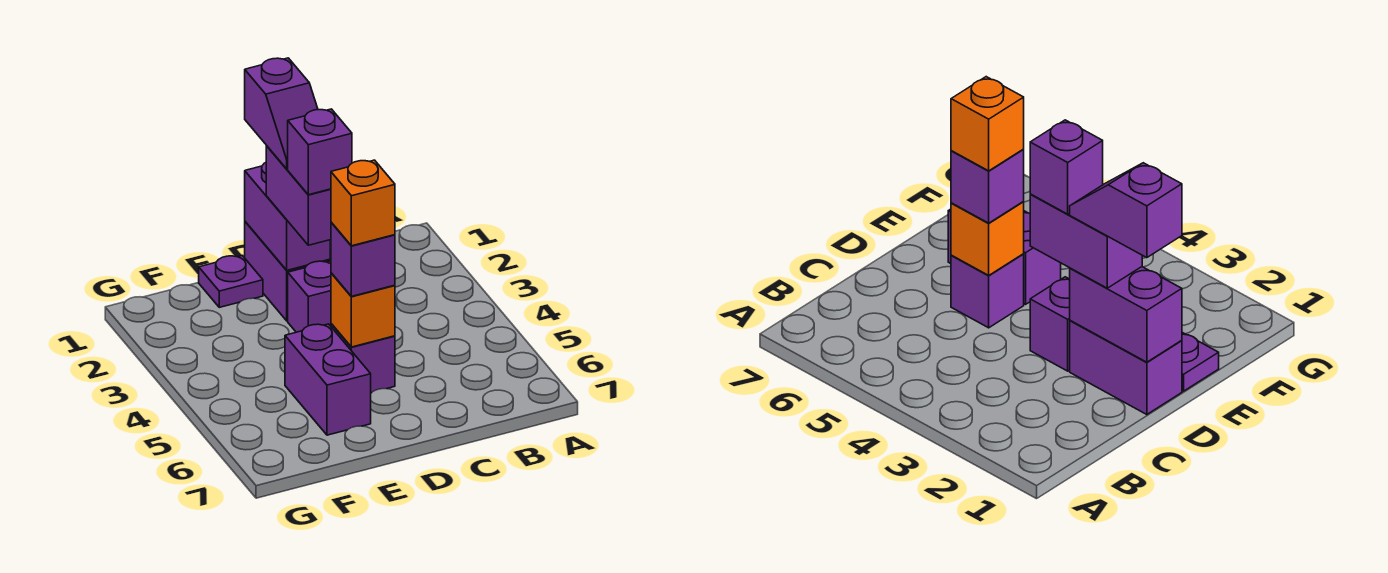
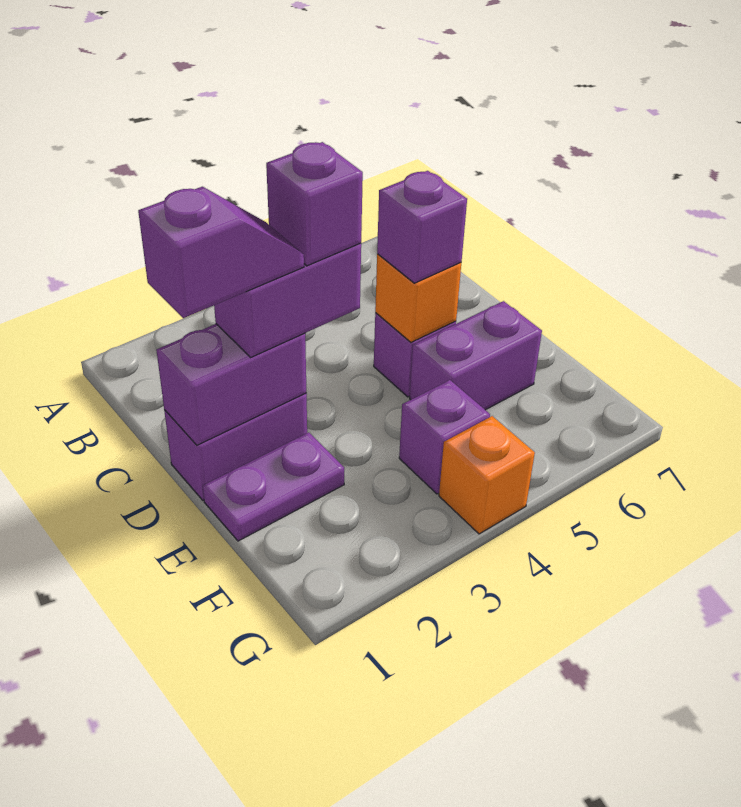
purple brick D3 level 1 -> purple brick F4 level 1
orange brick D5 level 4 -> orange brick G4 level 1
purple plate E1 level 1 -> purple plate E1:E2 level 1

